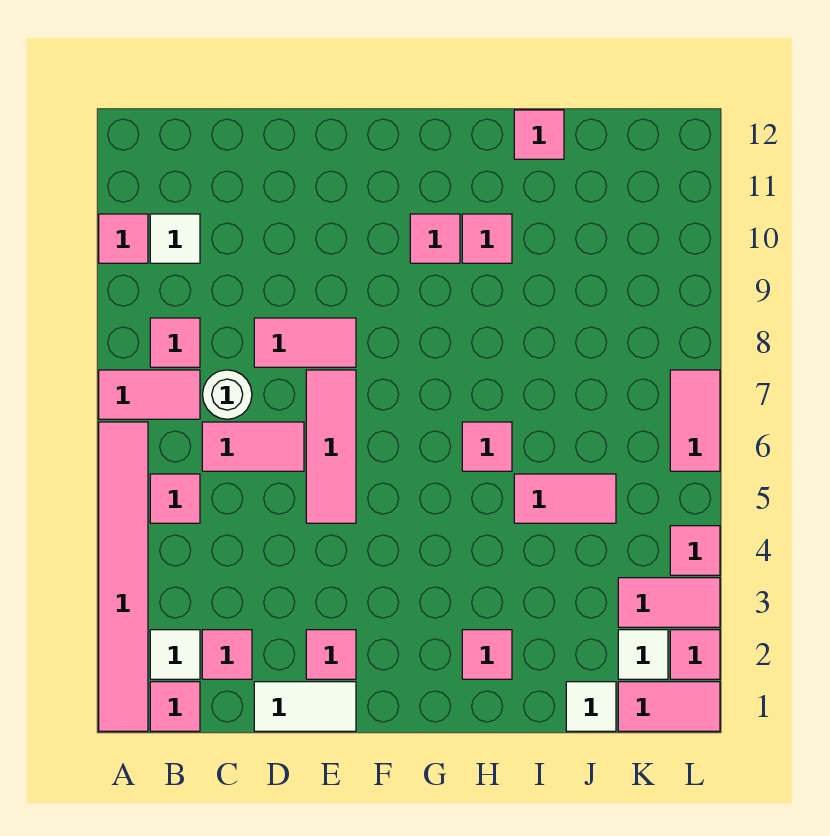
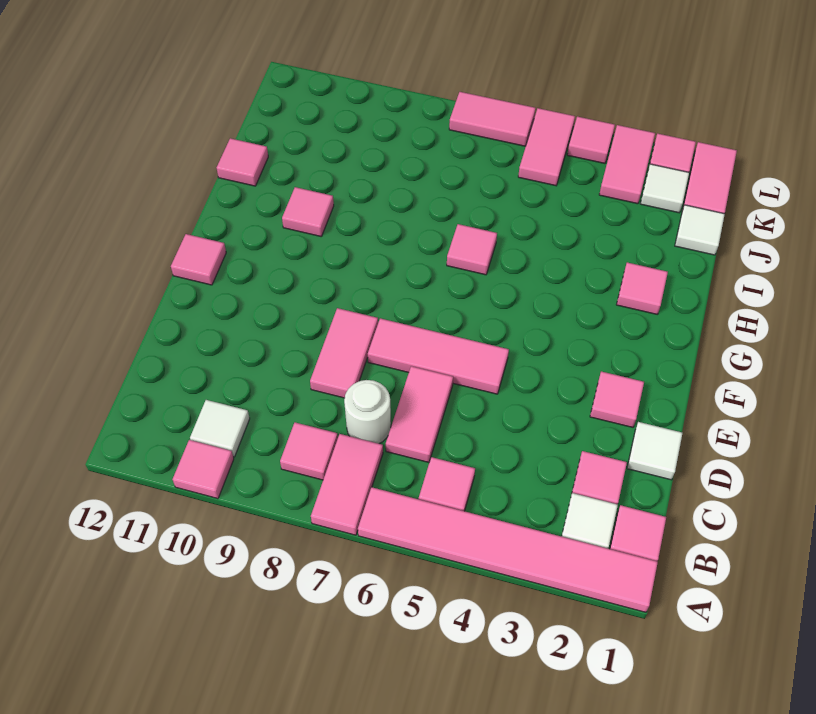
white tile D1:E1 level 1 -> white tile D1 level 1
pink tile G10 level 1 -> pink tile F12 level 1
pink tile I5:J5 level 1 -> pink tile K5:L5 level 1

